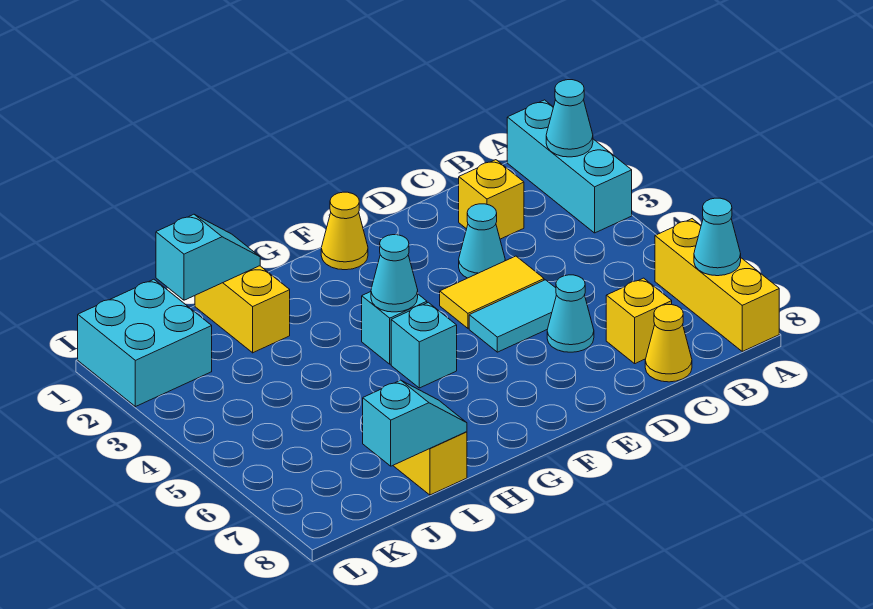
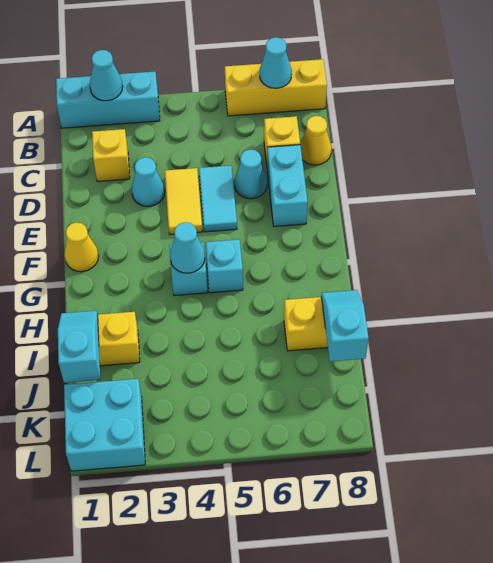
none -> cyan brick D7:E7 level 1

